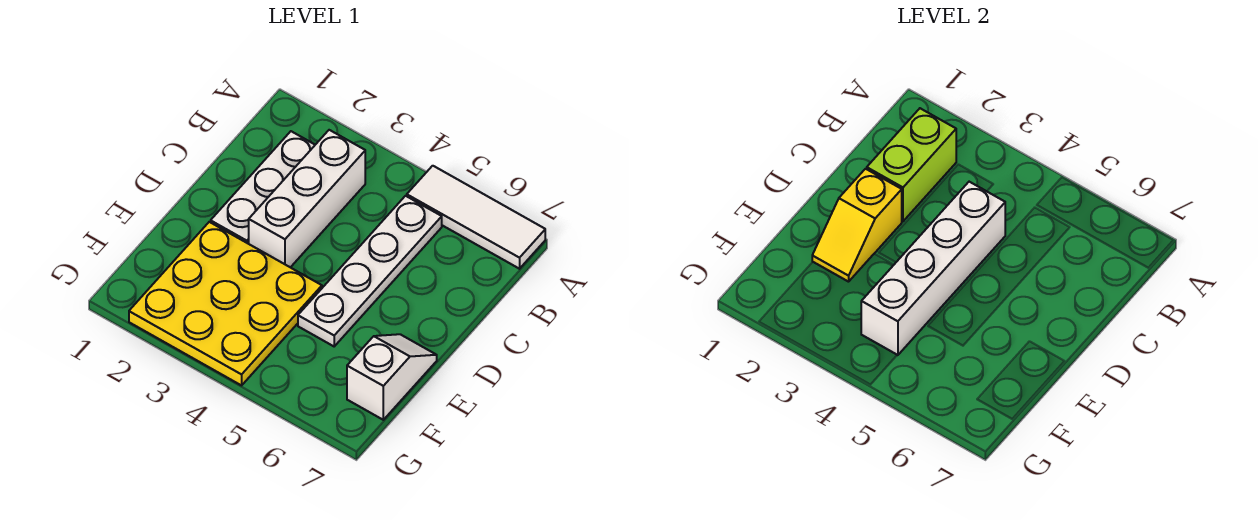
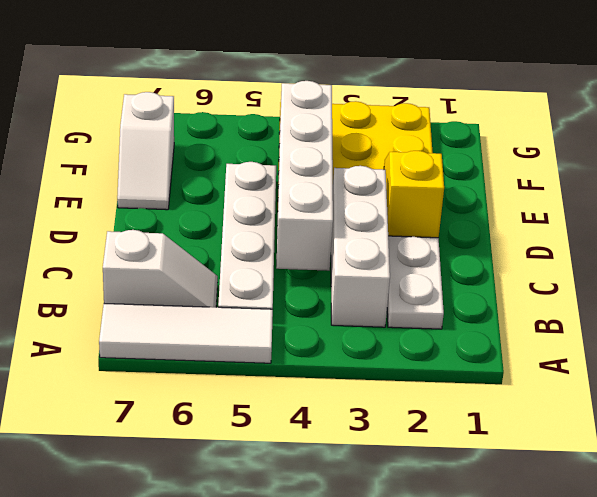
lime brick B2:C2 level 2 -> none
none -> white slope B6:B7 level 1 top 7

